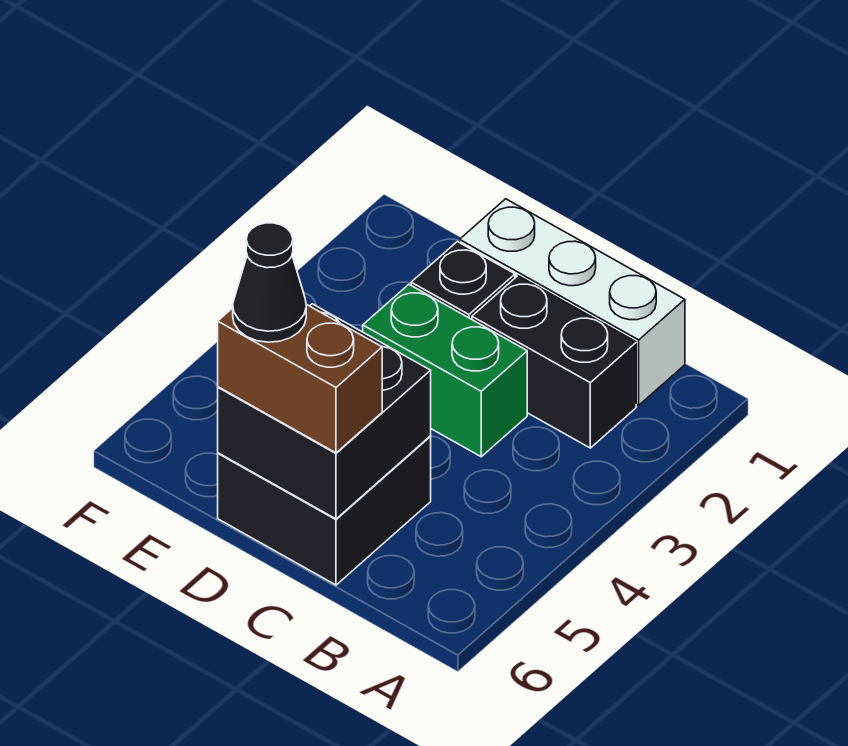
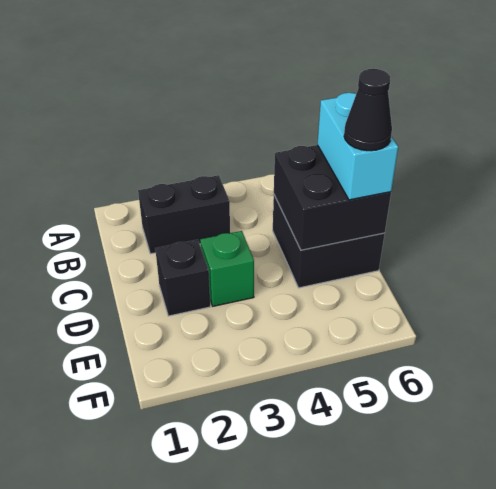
white brick B1:D1 level 1 -> none
black brick B2:C2 level 1 -> black brick B2:B3 level 1
green brick C3:D3 level 1 -> green brick D3 level 1
brown brick C6:D6 level 3 -> cyan brick C6:D6 level 3

